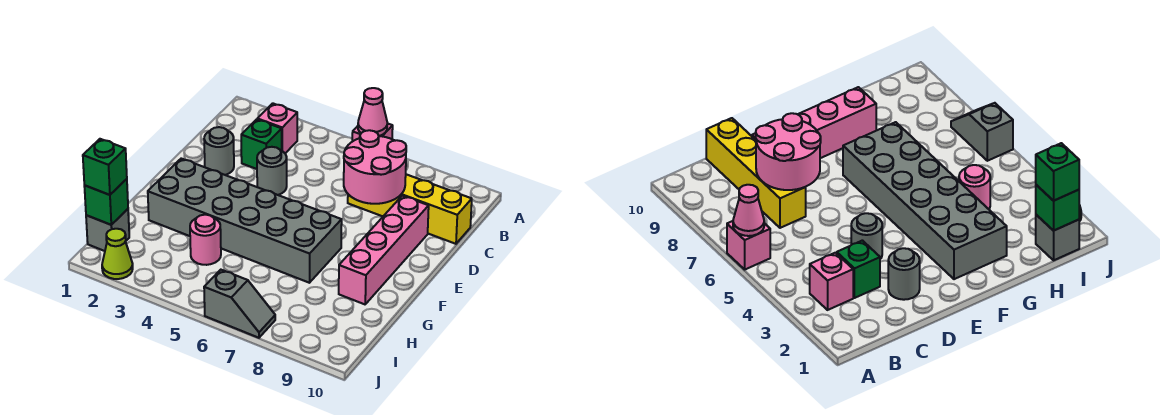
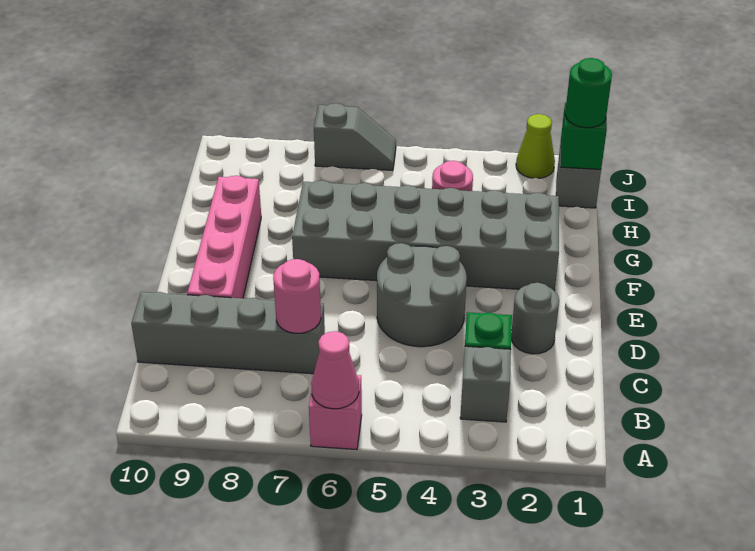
pink brick B3 level 1 -> grey brick B3 level 1
yellow brick C7:C10 level 1 -> grey brick C7:C10 level 1
pink round brick C7:D8 level 2 -> pink round brick C7 level 2
grey round brick D4 level 1 -> grey round brick D4:E5 level 1
green brick I1 level 3 -> green round brick I1 level 3
grey slope J6:J7 level 1 top 6 -> grey slope J6:J7 level 1 top 7

